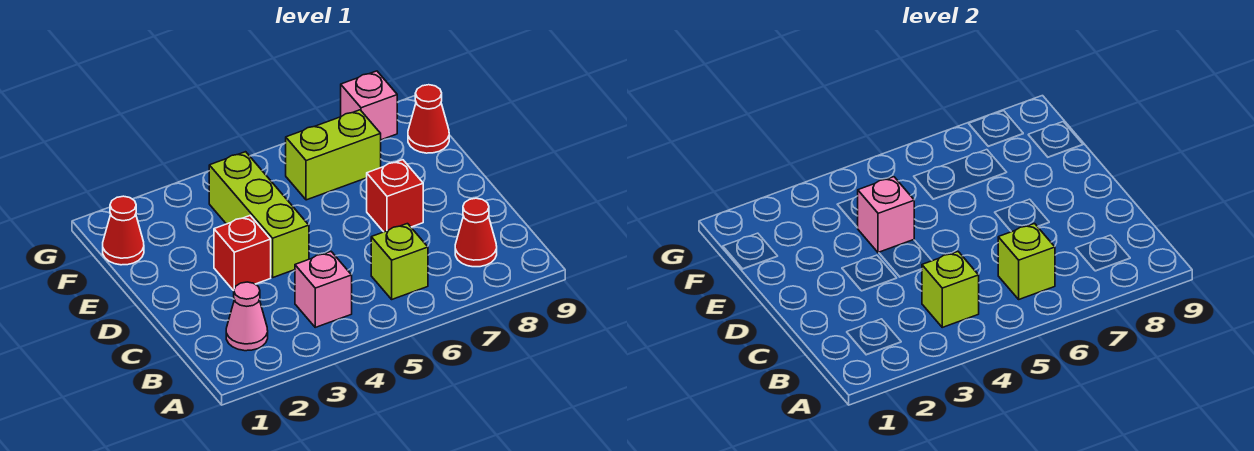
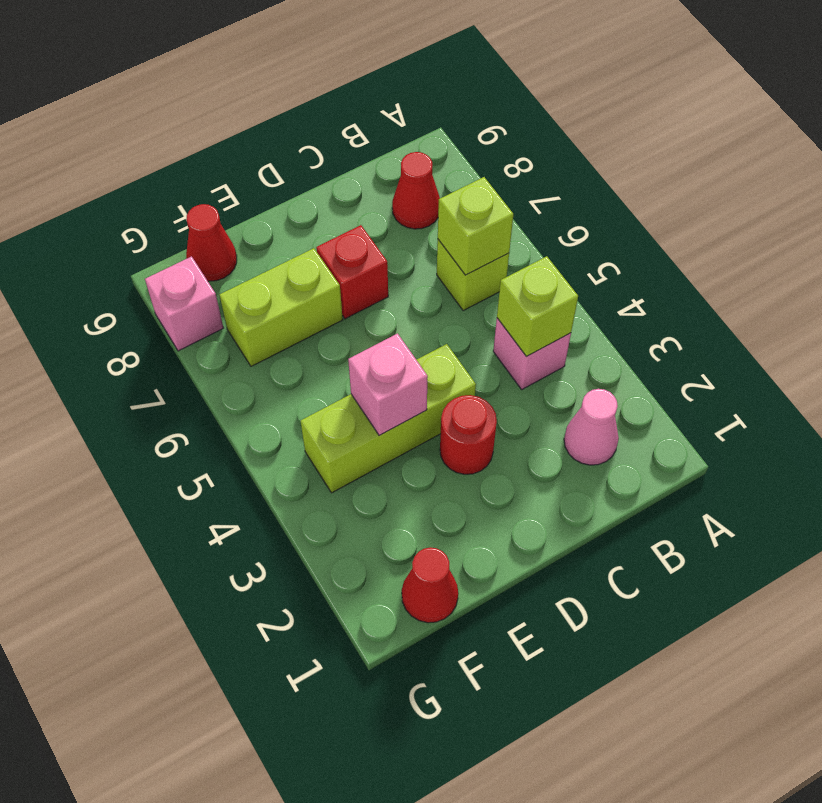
red brick D3 level 1 -> red round brick D3 level 1
lime brick F6:F7 level 1 -> lime brick E7:F7 level 1

